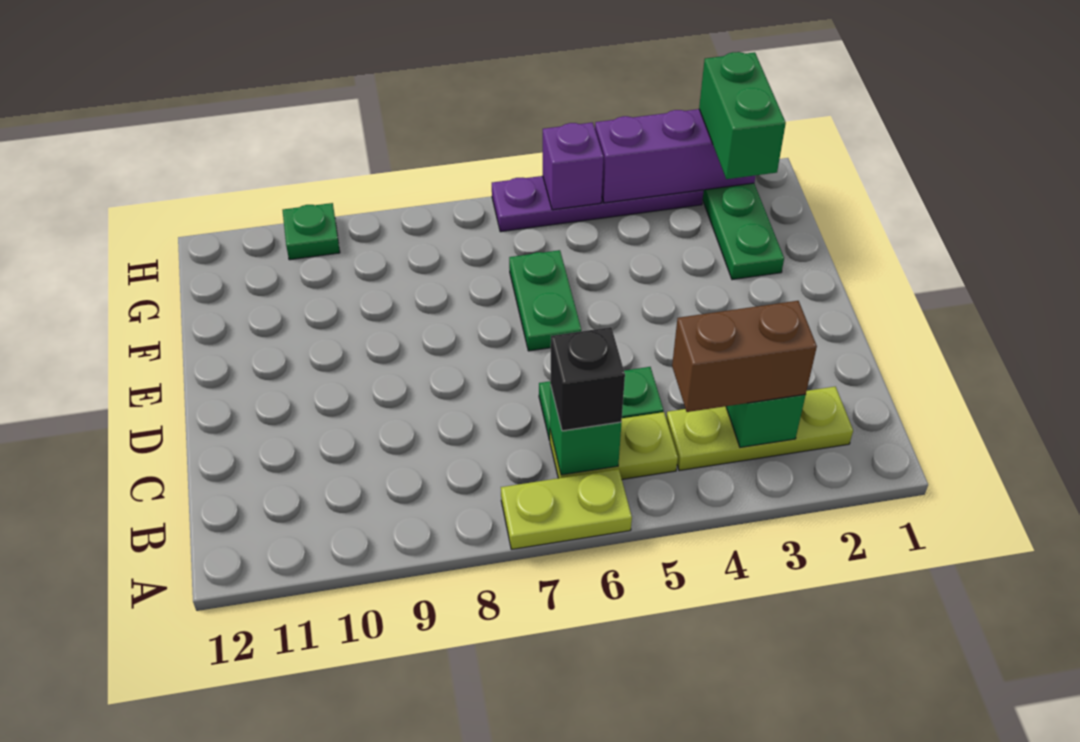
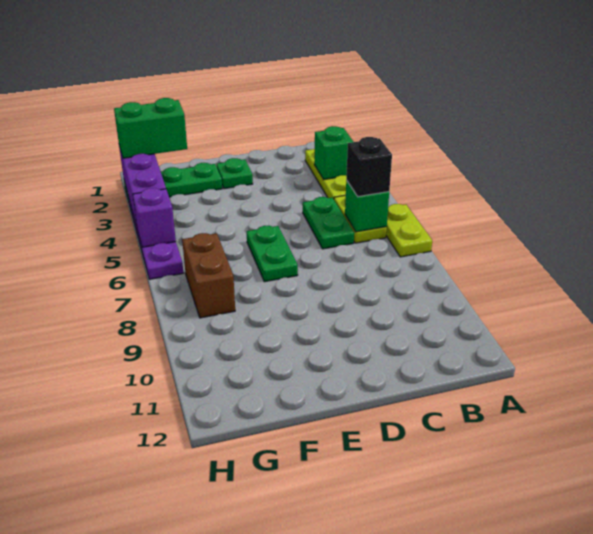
brown brick B3:B4 level 3 -> brown brick G7:G8 level 1
green plate E6:F6 level 1 -> green plate E6:E7 level 1
green plate H10 level 1 -> green plate E2 level 1

